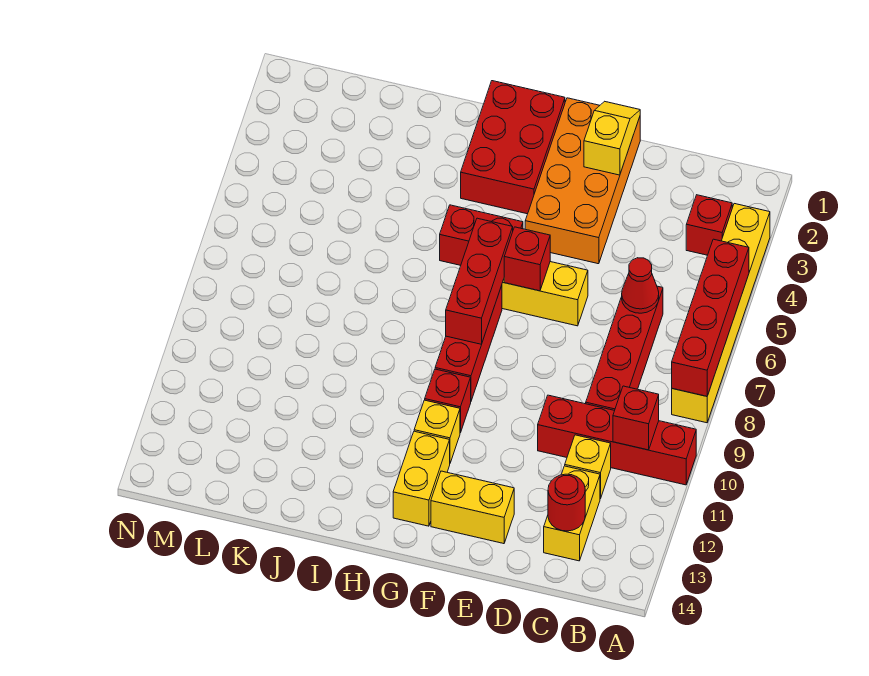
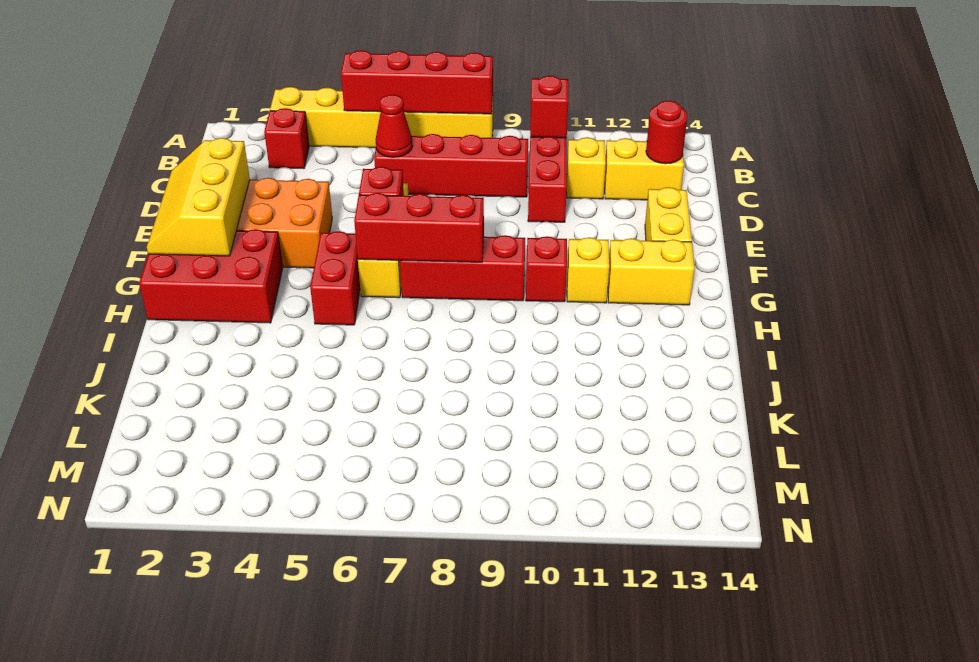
yellow slope E1:E2 level 2 top 2 -> yellow slope E1:G2 level 2 top 2

